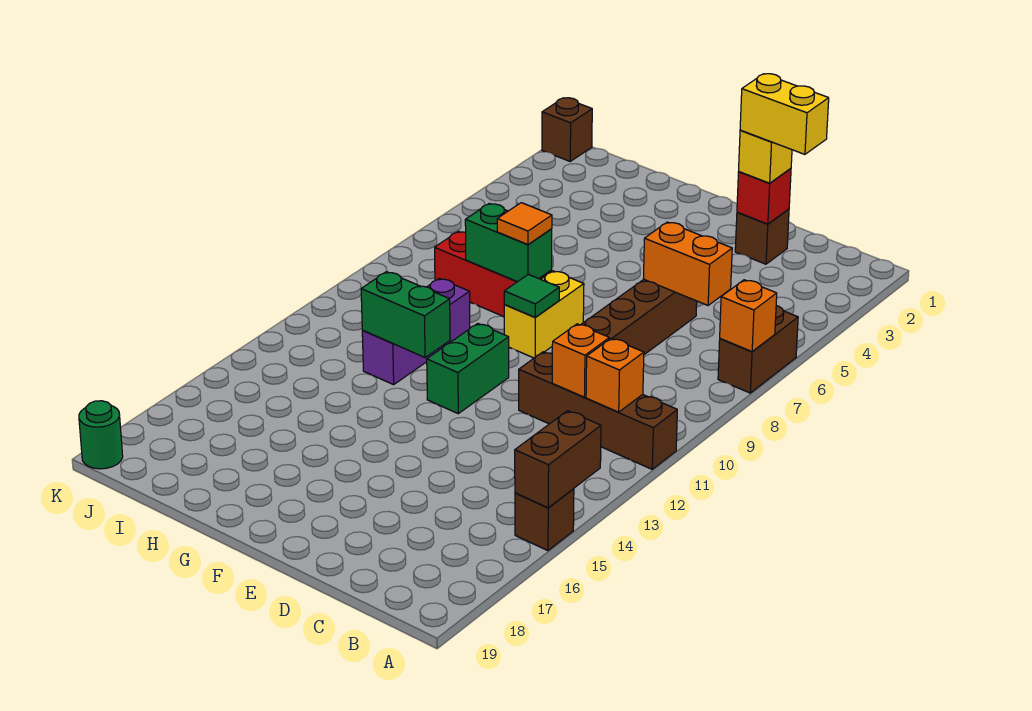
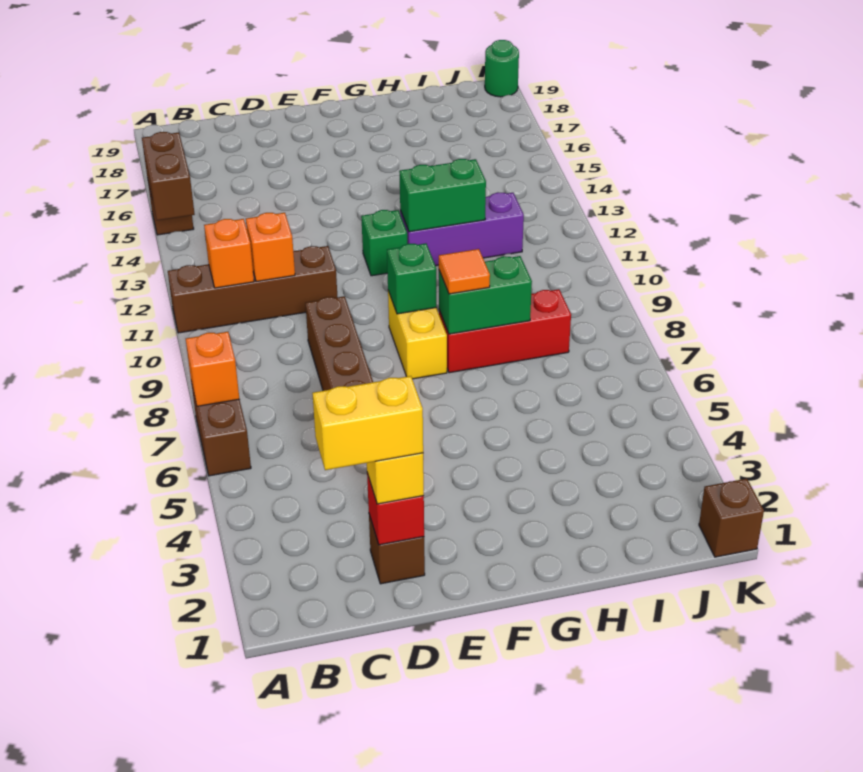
orange brick C6:D6 level 2 -> none
green tile F9 level 2 -> green brick F9 level 2
green brick F11:F12 level 1 -> green brick F12 level 1
purple brick H10:H12 level 1 -> purple brick G12:I12 level 1

